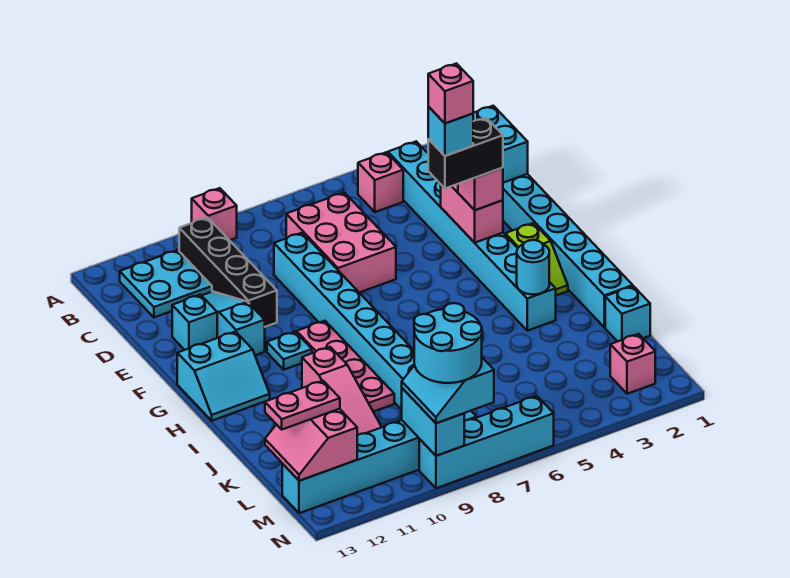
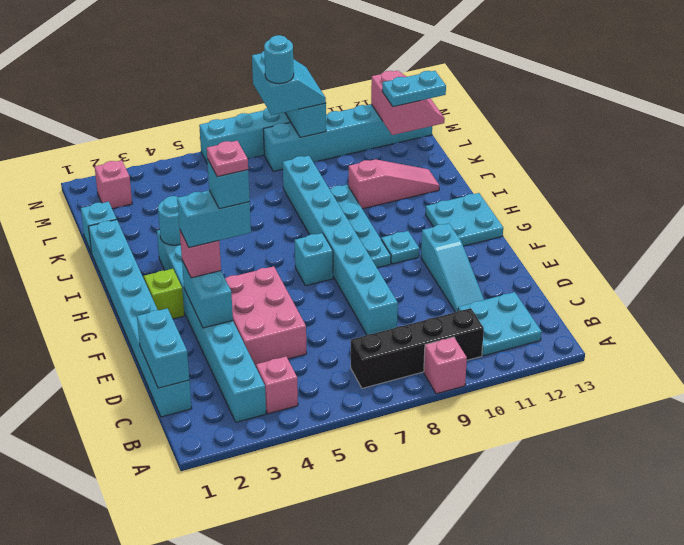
black brick B10:E10 level 1 -> black brick B7:B10 level 1
pink brick C6:E7 level 1 -> pink brick D4:F5 level 1
pink brick E3:F3 level 2 -> cyan brick E3:F3 level 2
cyan brick E12 level 1 -> cyan brick G7 level 1
black brick F3:F4 level 4 -> cyan brick F3:F4 level 4
pink brick F4 level 6 -> pink plate F4 level 6
pink plate G9:J9 level 1 -> cyan plate G9:J9 level 1
cyan slope G12:H13 level 1 top G -> cyan plate G12:H13 level 1
pink slope I10:K10 level 1 top I -> pink slope J10:J12 level 1 top 10
pink plate L12:L13 level 3 -> cyan plate L12:L13 level 3
cyan round brick M8:N9 level 4 -> cyan round brick M8 level 4

